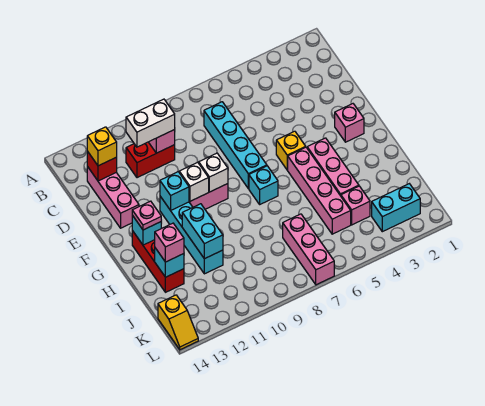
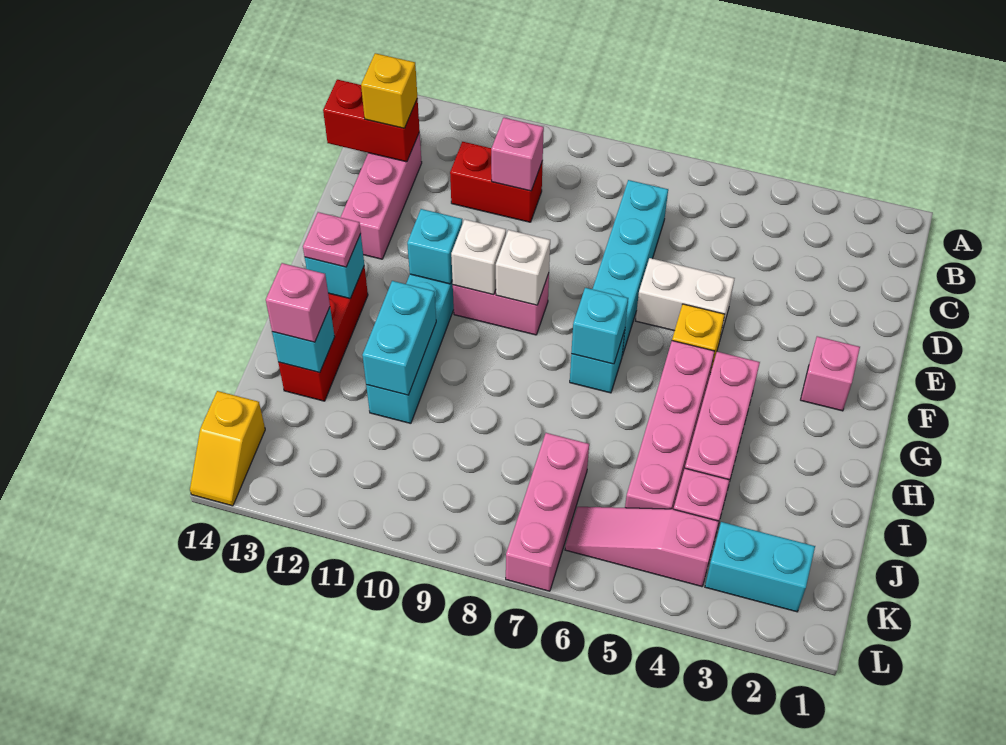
white brick C10:C11 level 3 -> white brick E5:E6 level 1
red brick C13 level 2 -> red brick C13:C14 level 2
none -> cyan brick G7 level 2
none -> pink slope K4:K6 level 1 top 4

